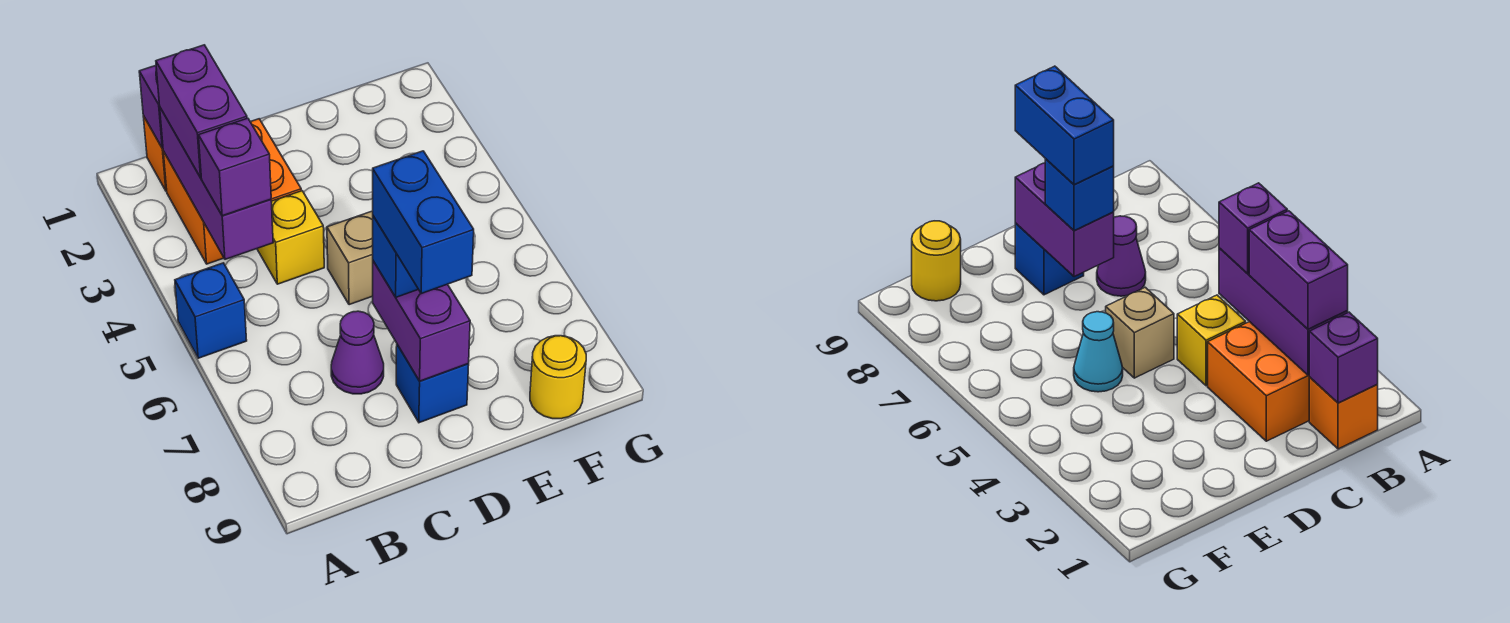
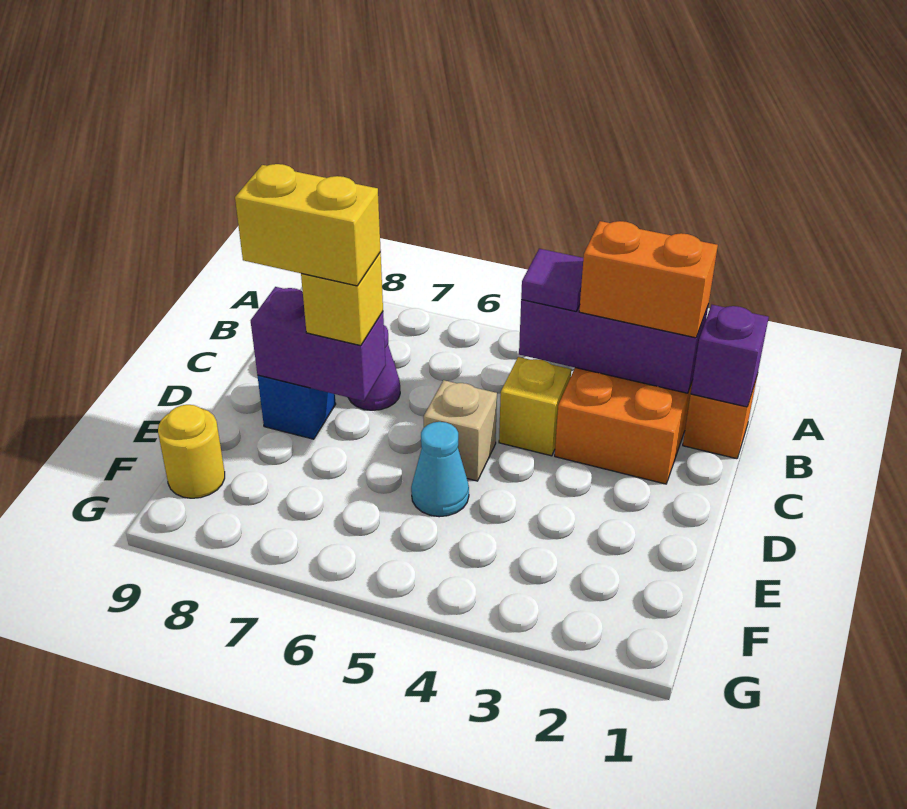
blue brick A5 level 1 -> none
purple brick B2:B3 level 3 -> orange brick B2:B3 level 3
purple brick B4 level 3 -> purple tile B4 level 3
blue brick D7 level 3 -> yellow brick D7 level 3
blue brick D7:D8 level 4 -> yellow brick D7:D8 level 4

